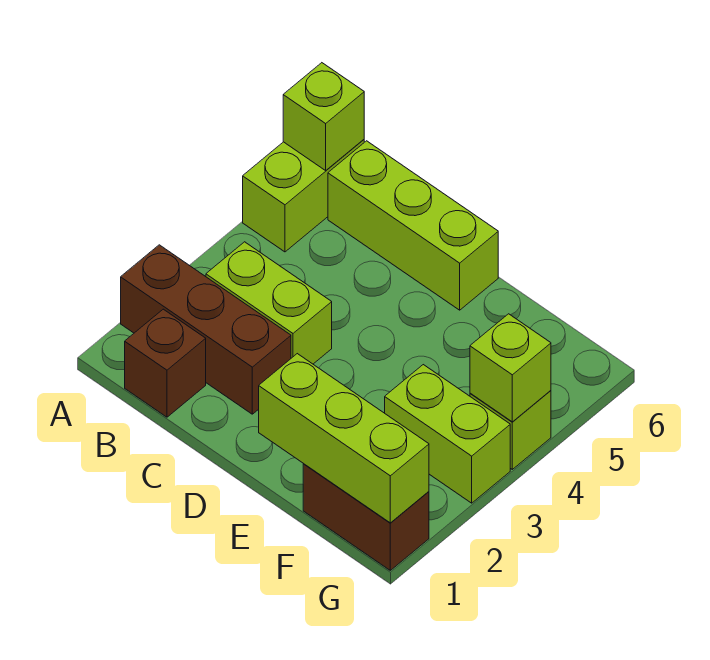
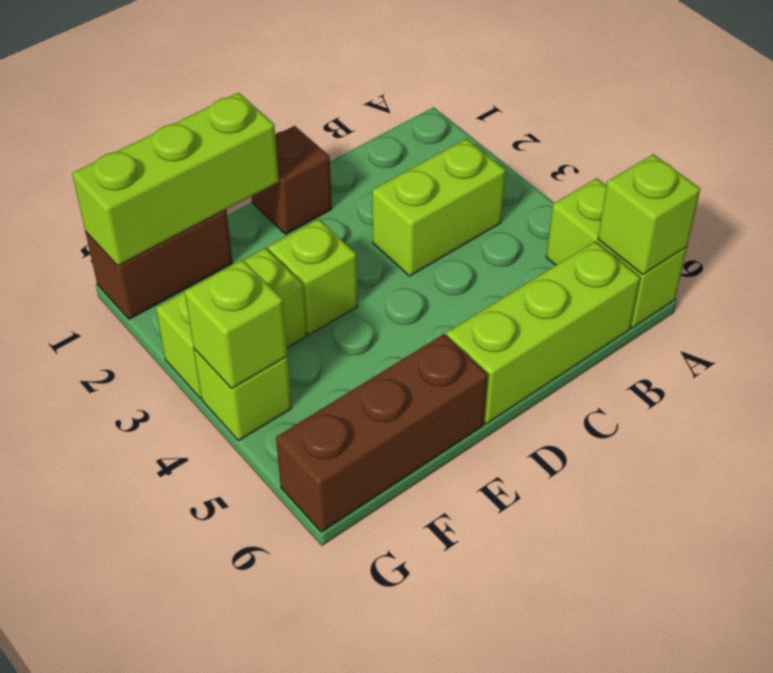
brown brick A2:C2 level 1 -> brown brick E6:G6 level 1
brown brick B1 level 1 -> brown brick D1 level 1
none -> lime brick E3 level 1

